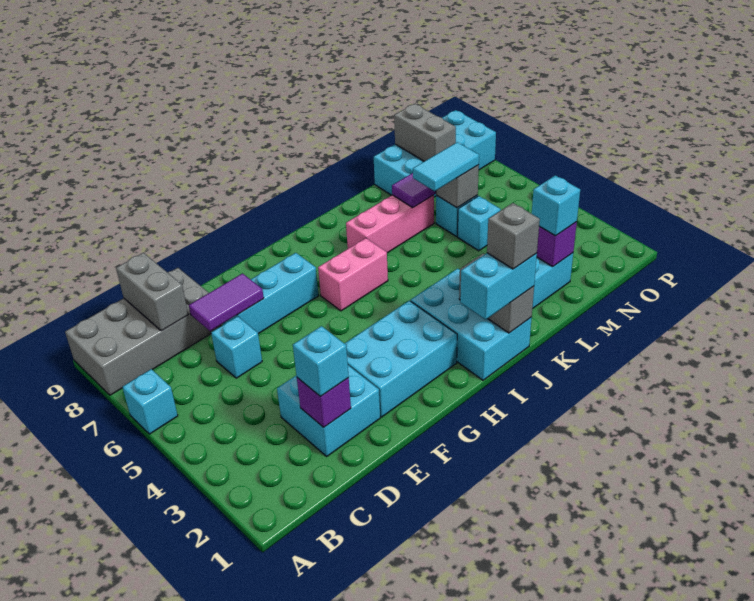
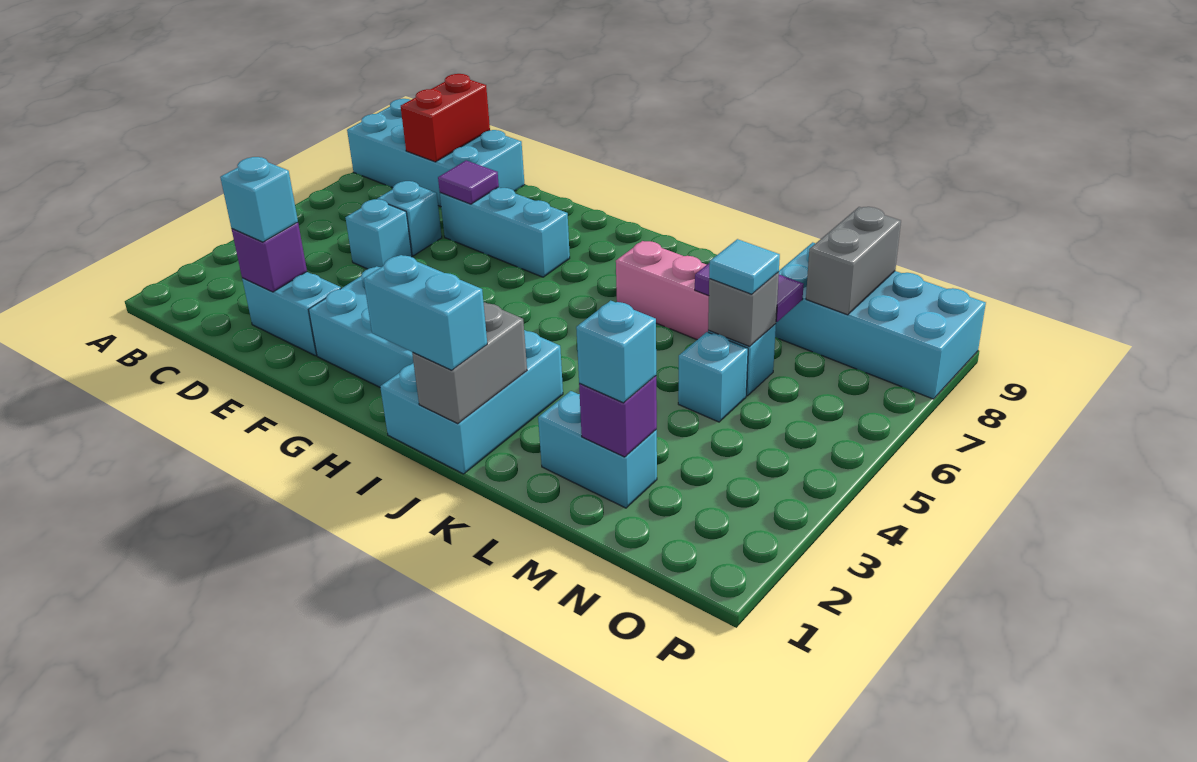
cyan brick A6 level 1 -> cyan brick D5 level 1
grey brick A8:D9 level 1 -> cyan brick A8:D9 level 1
grey brick C8:C9 level 2 -> red brick C8:C9 level 2
cyan brick D2:E3 level 1 -> cyan brick D2:E2 level 1
purple tile D7:E7 level 2 -> purple tile E7 level 2
pink brick H6:I6 level 1 -> none
grey brick J1 level 4 -> none
cyan tile L6:M6 level 3 -> cyan tile M6 level 3

